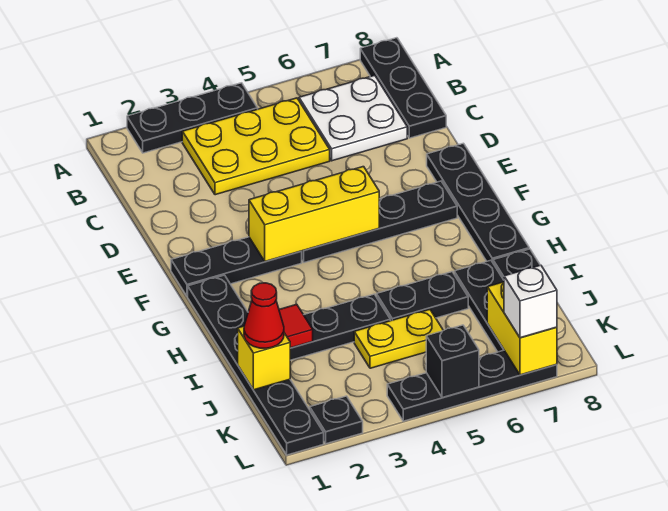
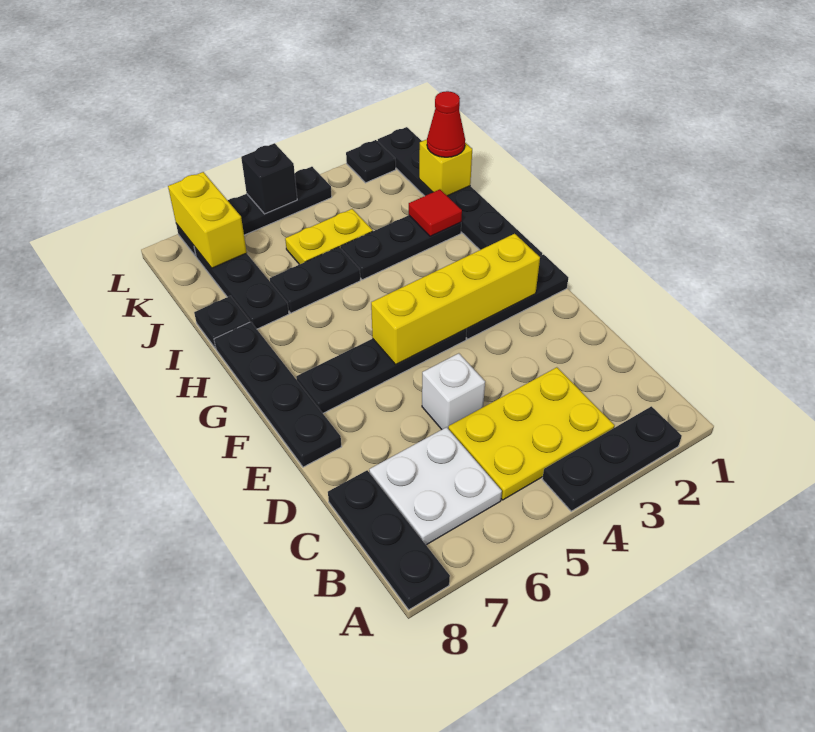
yellow brick F3:F5 level 2 -> yellow brick F2:F5 level 2
white brick L7 level 3 -> white brick D5 level 1

